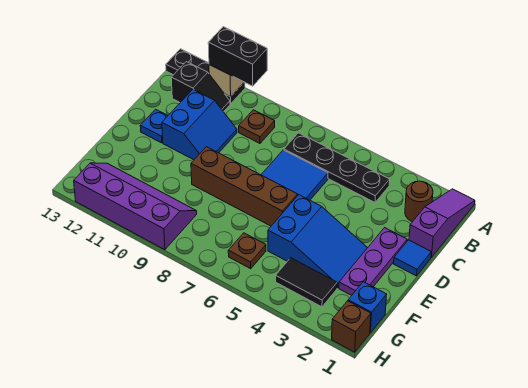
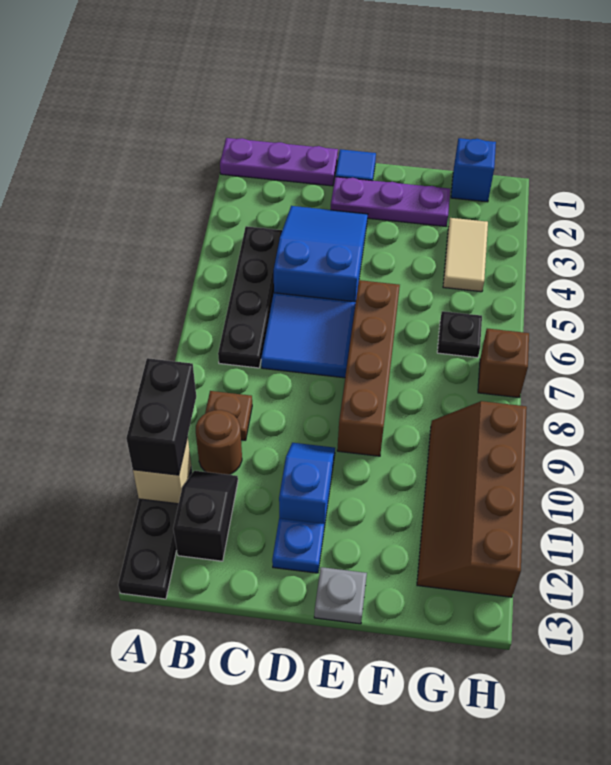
purple slope A1:C1 level 1 top C -> purple plate A1:C1 level 1
brown round brick B2 level 1 -> brown round brick B10 level 1
blue slope C10:D11 level 1 top 11 -> blue slope D10:D11 level 1 top 11
blue slope E3:F5 level 1 top 5 -> blue slope C3:D5 level 1 top 5
none -> grey plate E13 level 1
black tile G3:G4 level 1 -> tan tile G3:G4 level 1
brown plate G6 level 1 -> black plate G6 level 1
purple slope G9:H12 level 1 top H -> brown slope G9:H12 level 1 top H
brown brick H1 level 1 -> brown brick H7 level 1

